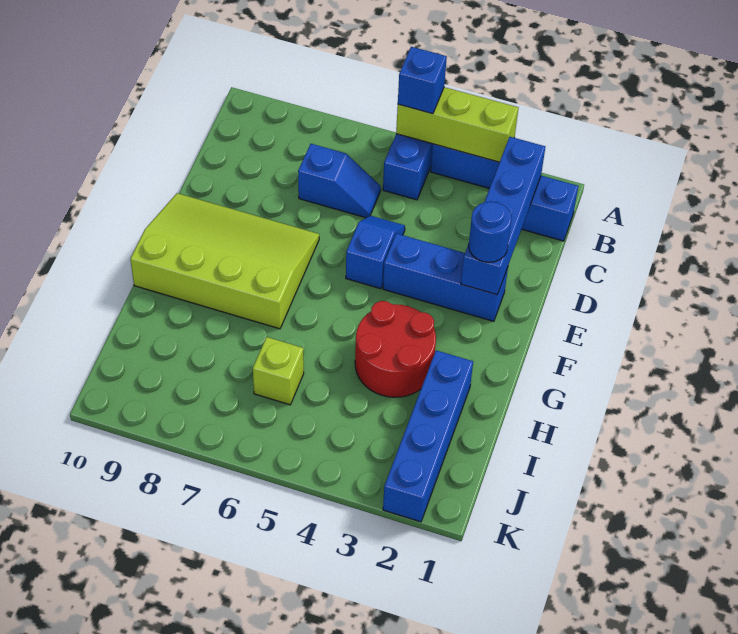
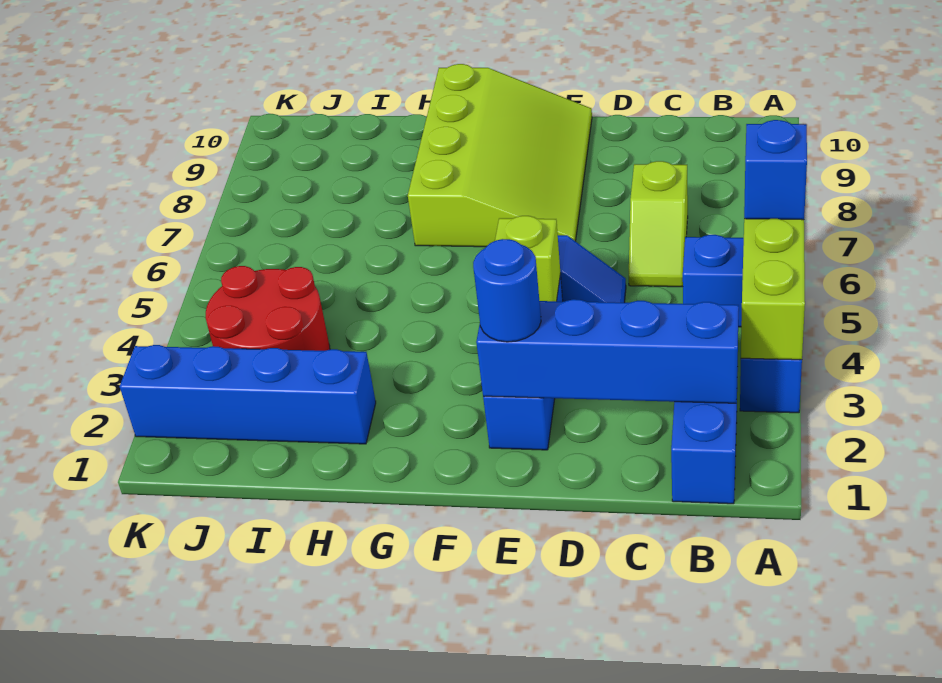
blue slope C6:C7 level 1 top 7 -> lime slope C6:C7 level 1 top 7
red round brick G3:H4 level 1 -> red round brick I3:J4 level 1
lime brick I6 level 1 -> lime brick E4 level 2

